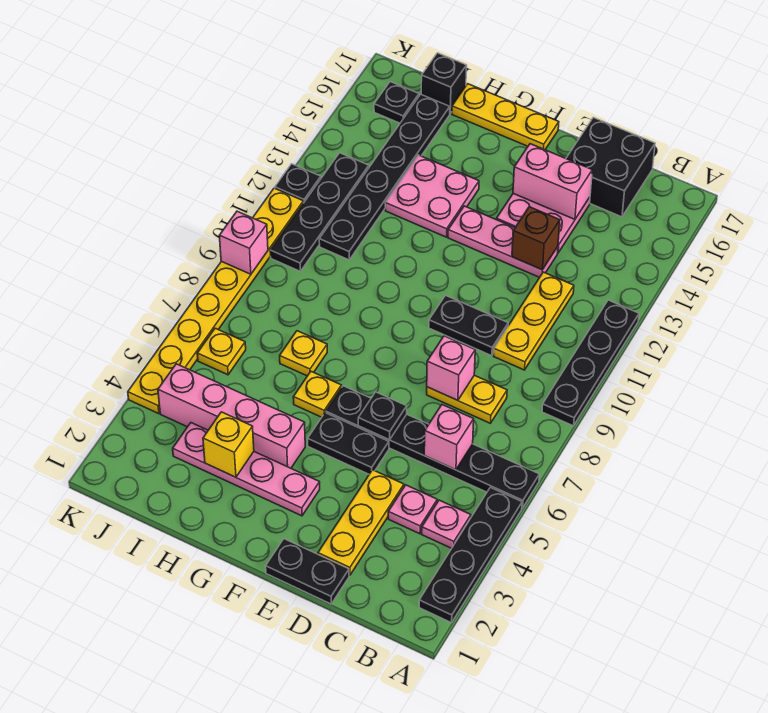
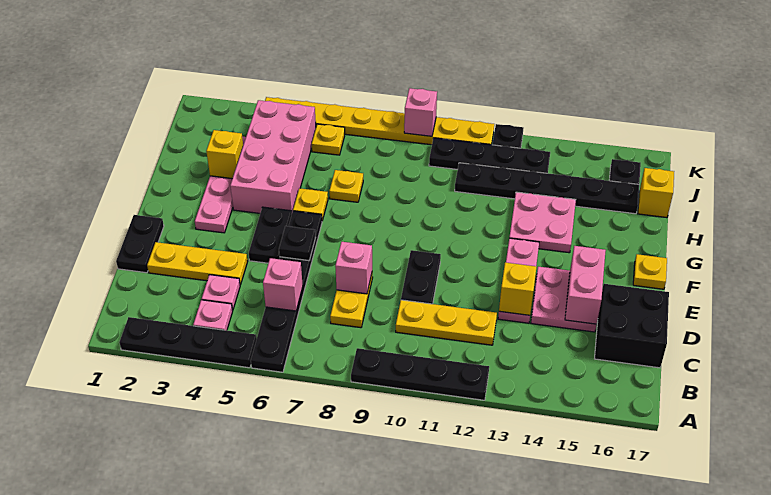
brown brick D13 level 2 -> yellow brick D13 level 2
yellow plate F17:H17 level 1 -> yellow plate F17 level 1
pink brick G4:J4 level 1 -> pink brick G4:J5 level 1
black brick I17 level 1 -> yellow brick I17 level 1

